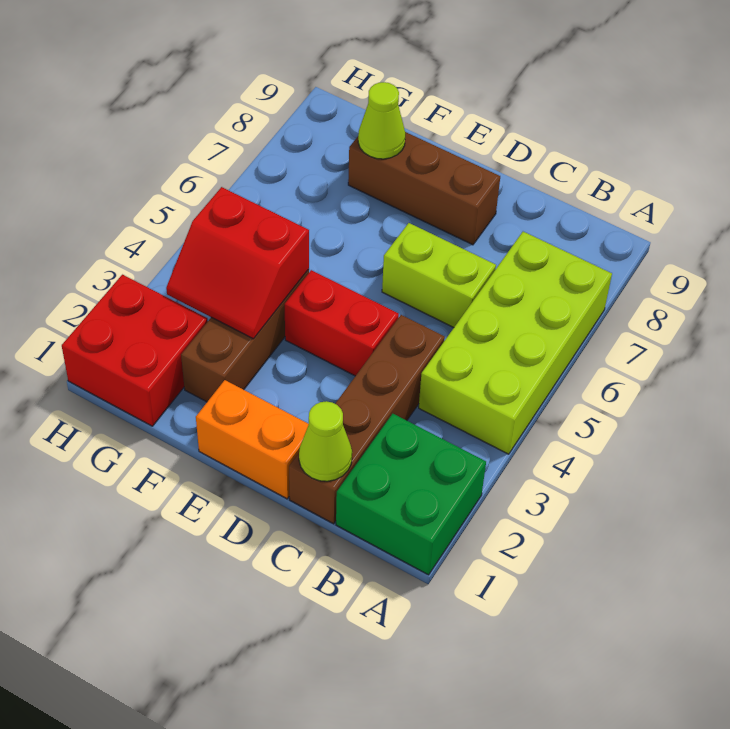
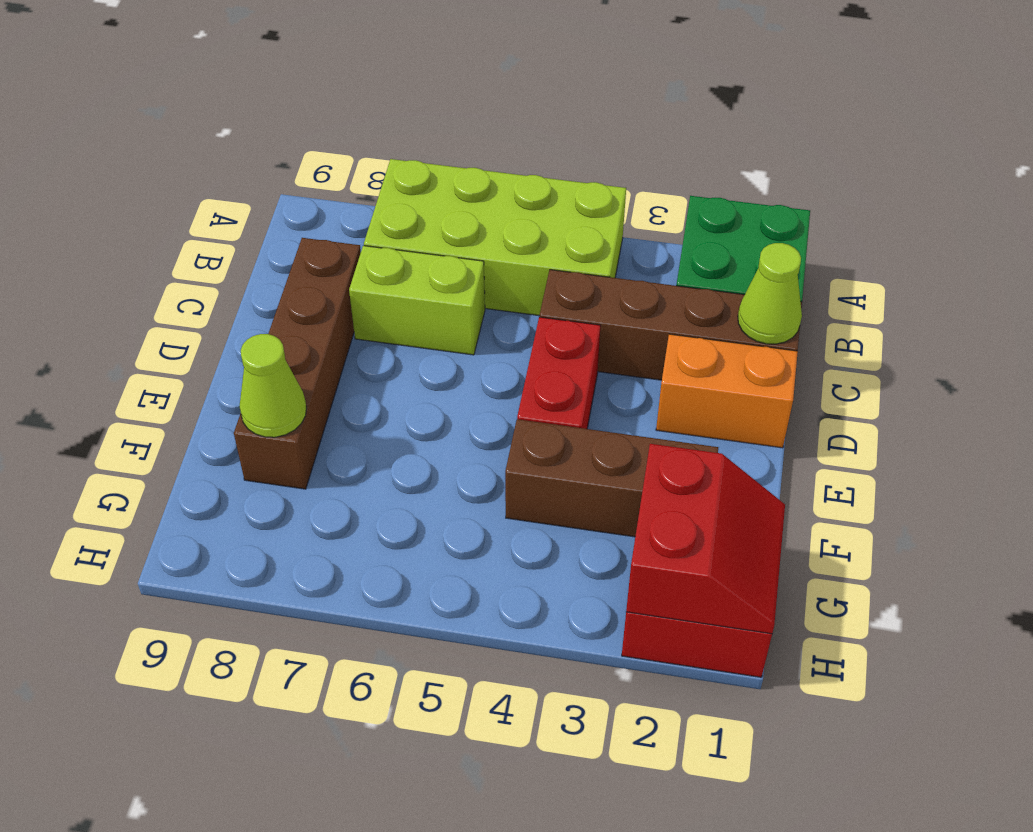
lime brick C6:D6 level 1 -> lime brick C6:C7 level 1
orange brick D1:E1 level 1 -> orange brick D1:D2 level 1
brown brick D8:F8 level 1 -> brown brick C8:F8 level 1
red slope F3:G4 level 2 top 4 -> red slope G1:H2 level 2 top 2

